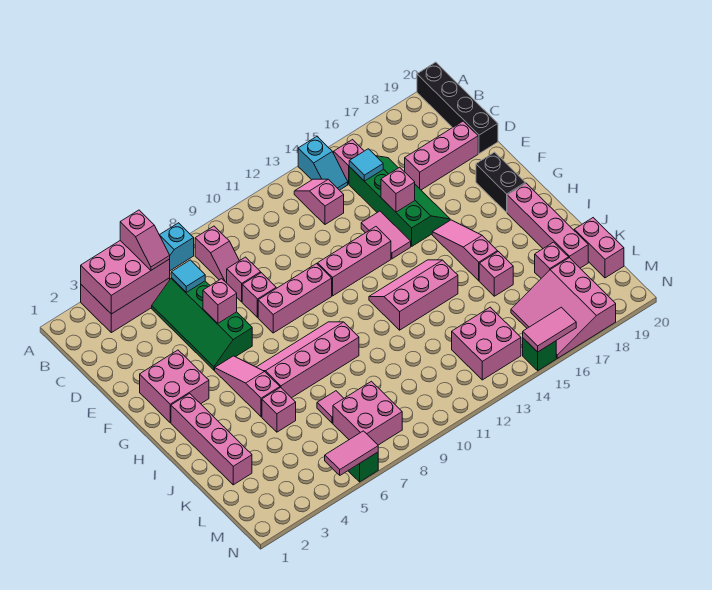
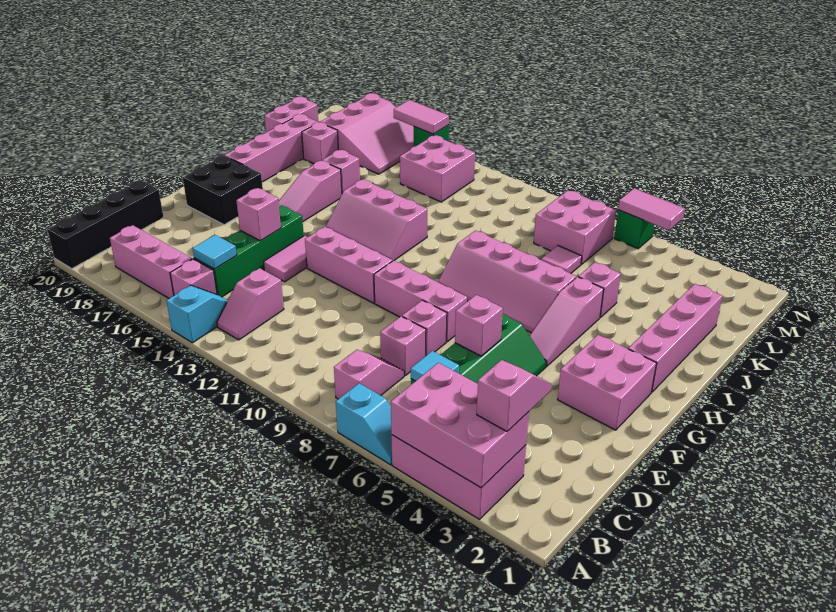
pink slope A5:B5 level 3 top A -> pink slope B3:C3 level 3 top B
pink brick D17:D19 level 1 -> pink brick B16:B18 level 1
black brick F19:G19 level 1 -> black brick F18:G19 level 1

